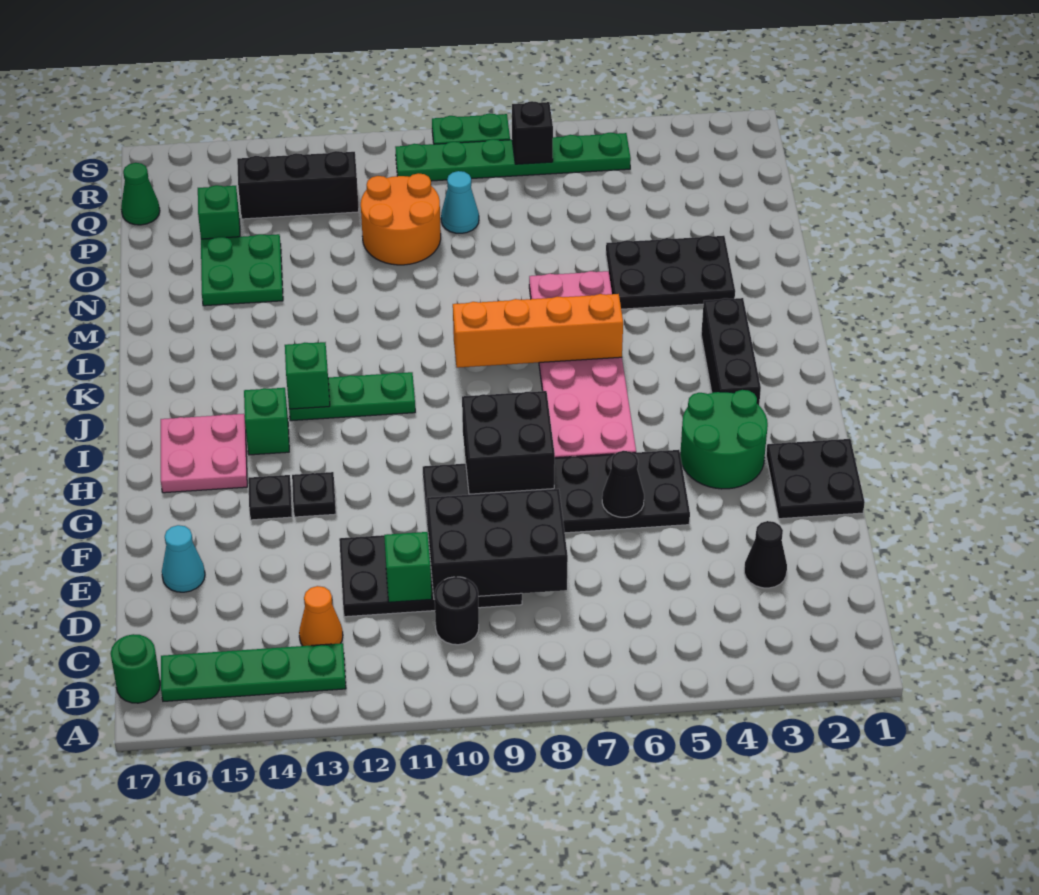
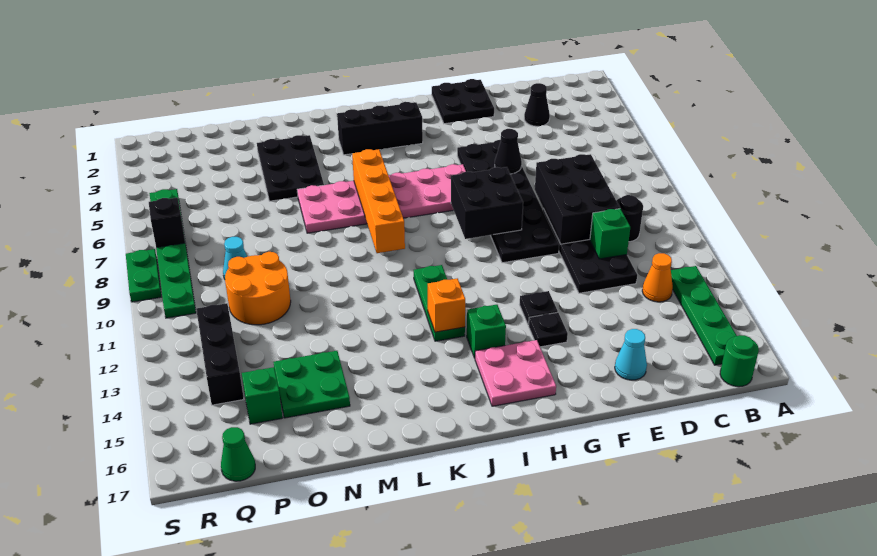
green round brick G3:H4 level 1 -> none
green brick J13 level 2 -> orange brick J13 level 2

